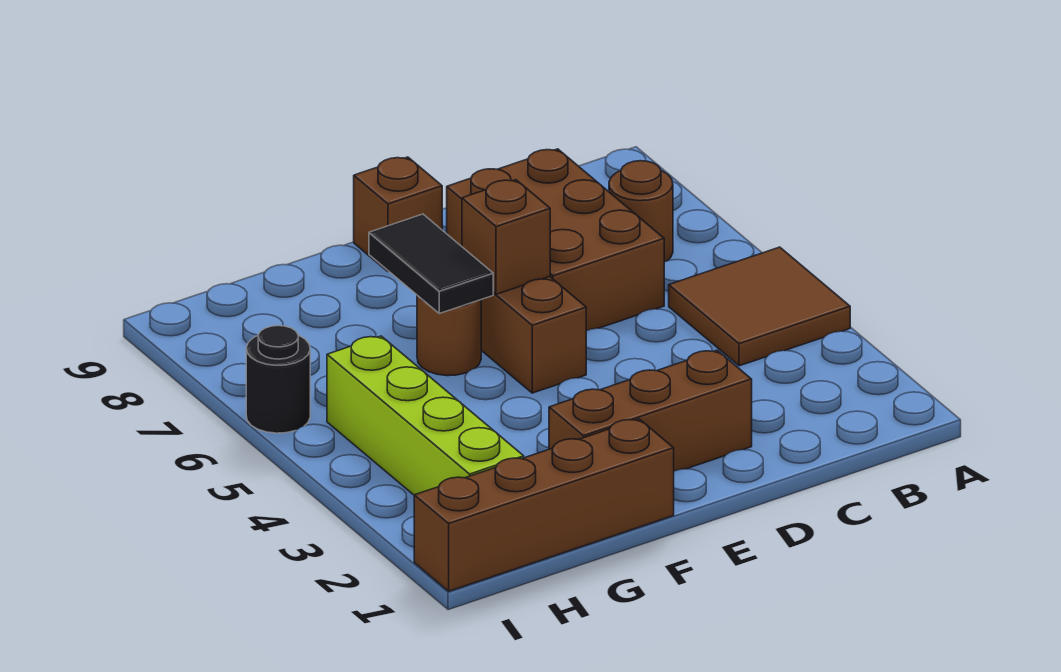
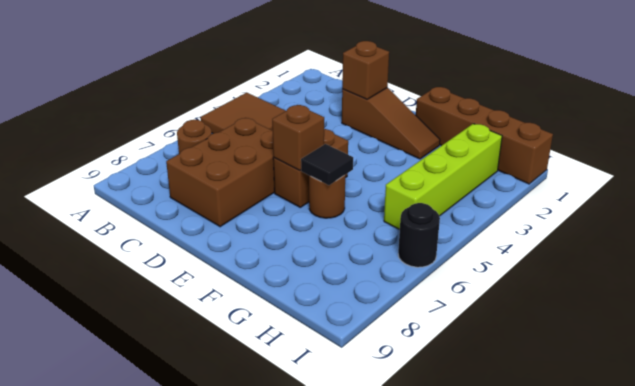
brown brick D2:F2 level 1 -> brown slope D2:F2 level 1 top D
brown brick E9 level 1 -> brown brick D2 level 2
black tile F6:F7 level 2 -> black tile F6 level 2

